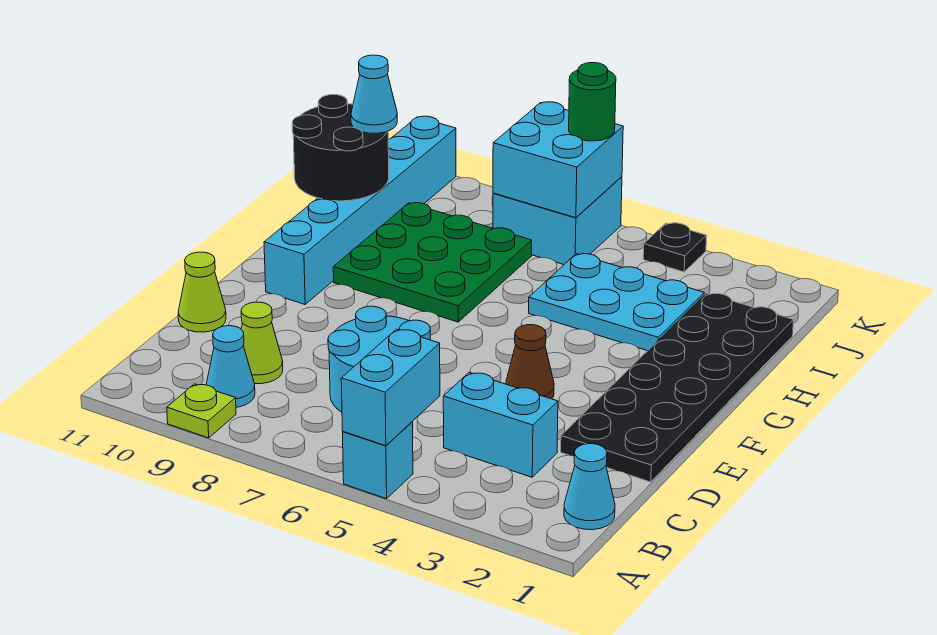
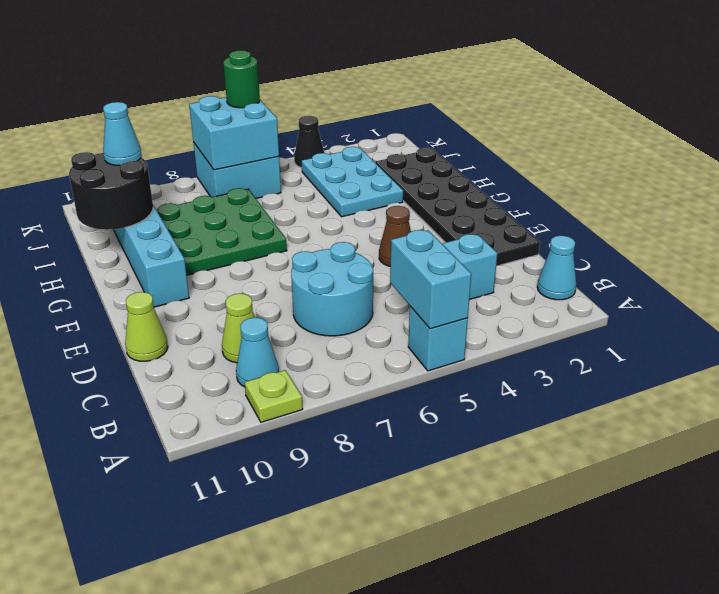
cyan plate H3:I5 level 1 -> cyan plate H3:J4 level 1
black plate K4 level 1 -> black cone K4 level 1

